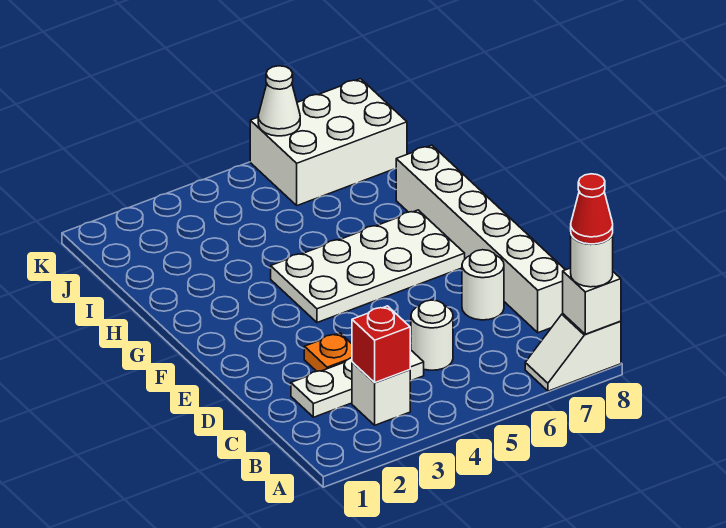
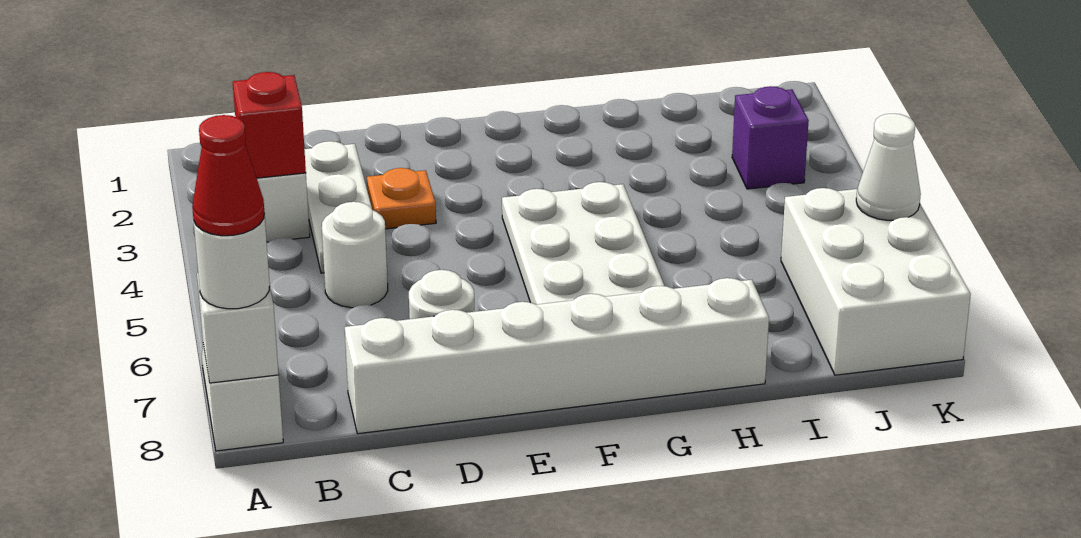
none -> purple brick J3 level 1

